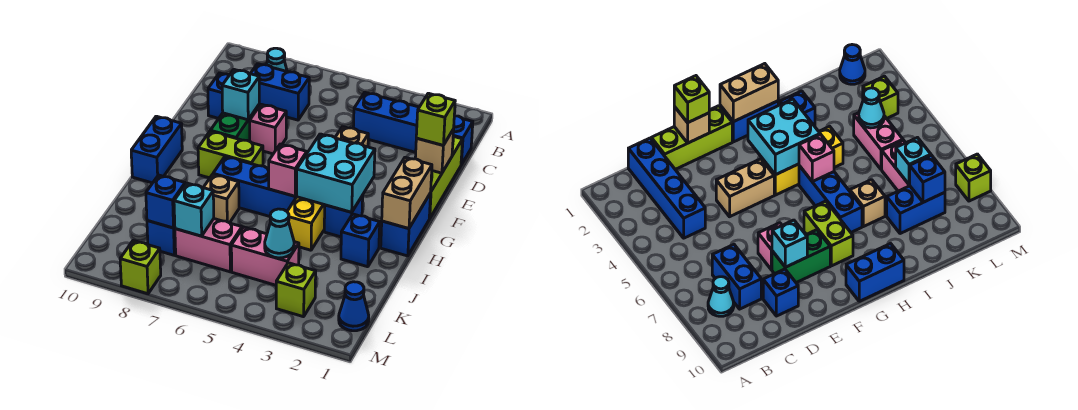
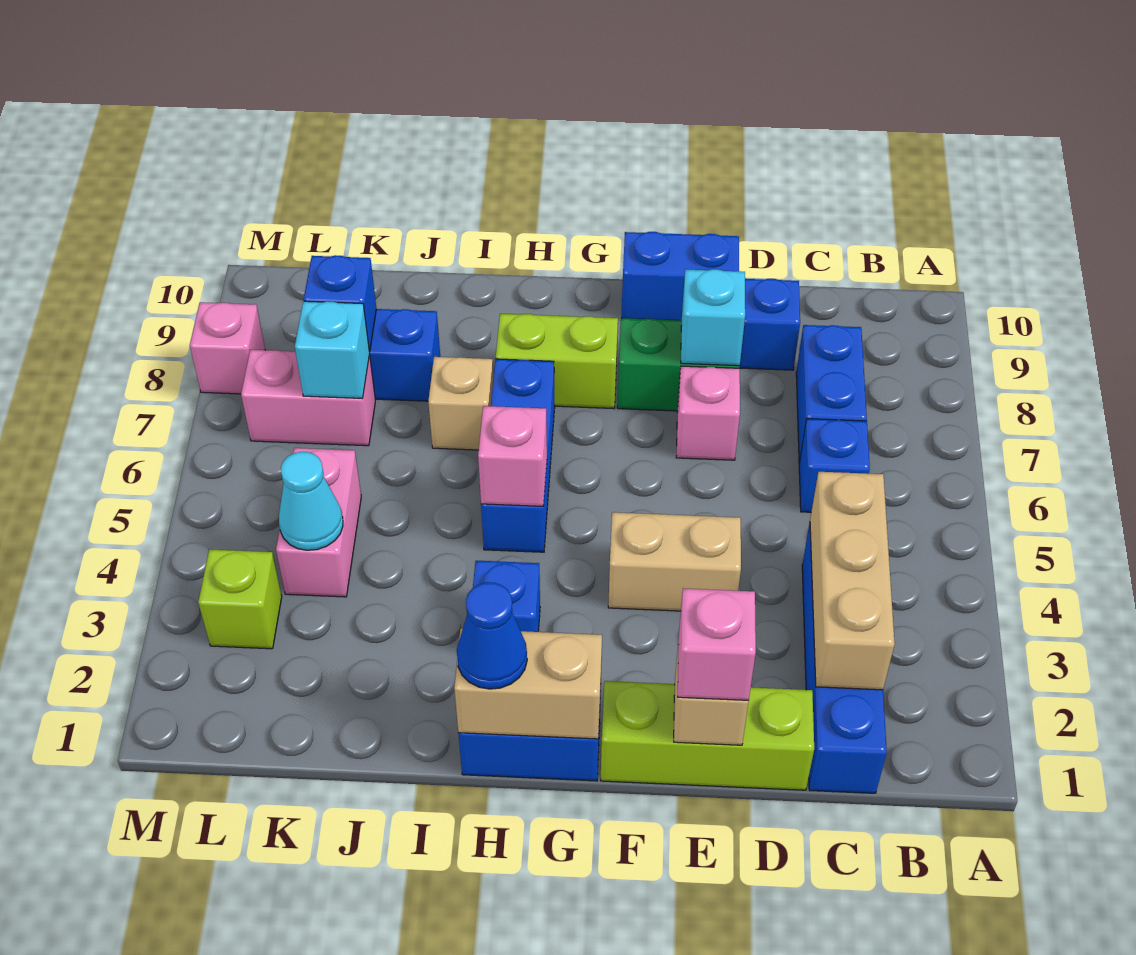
cyan cone B8 level 1 -> none
none -> tan brick C2:C4 level 2
lime brick E1 level 3 -> pink brick E1 level 3
cyan brick G3:H4 level 2 -> none
yellow brick G4:I4 level 1 -> none
lime brick G7:G8 level 1 -> lime brick G8:H8 level 1
blue brick G10:H10 level 1 -> blue brick E10:F10 level 1
blue brick I2 level 1 -> blue brick C6 level 1
pink brick K6:K7 level 1 -> pink brick K7:L7 level 1
blue cone L1 level 1 -> blue cone H1 level 3
lime brick M8 level 1 -> pink brick M8 level 1

